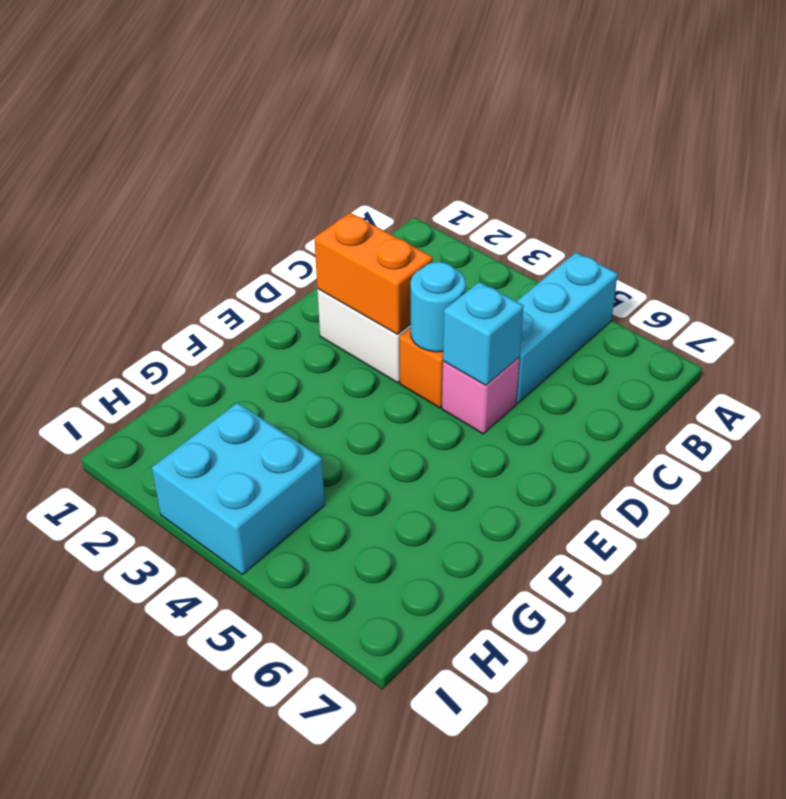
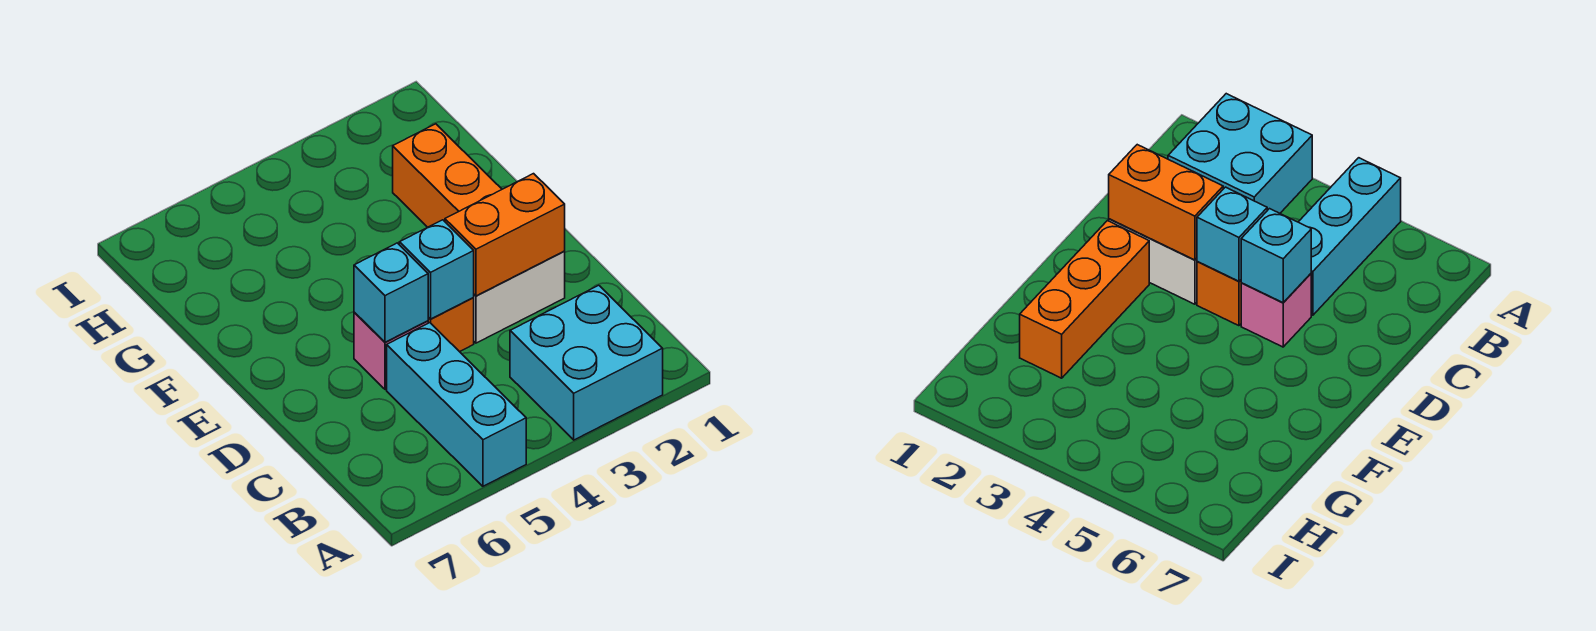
cyan round brick D4 level 2 -> cyan brick D4 level 2
none -> orange brick E2:G2 level 1
cyan brick H3:I4 level 1 -> cyan brick A2:B3 level 1

